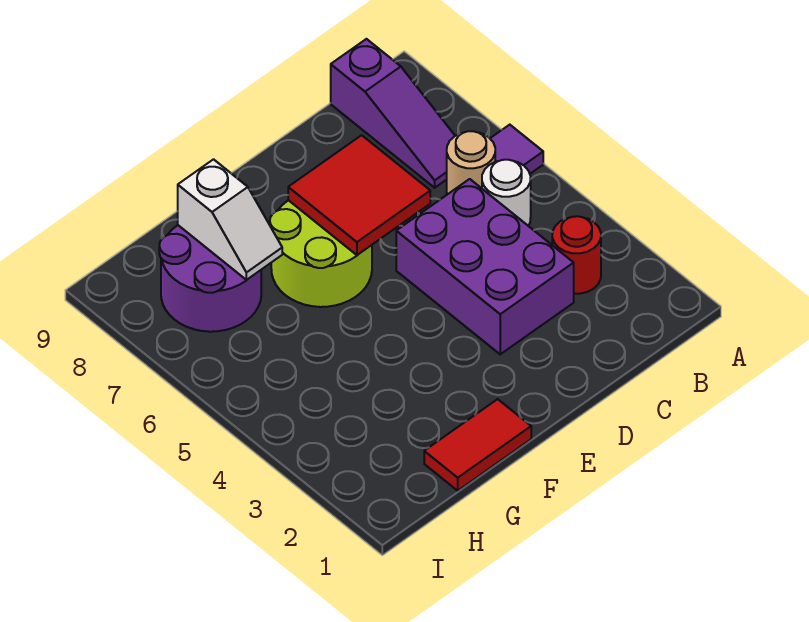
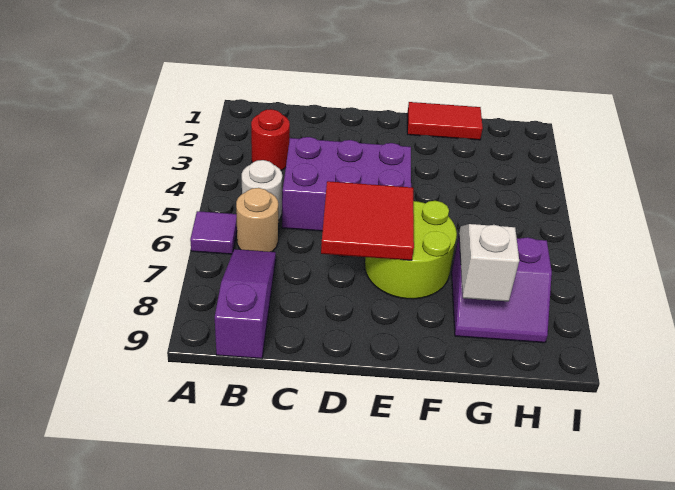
purple brick C3:D5 level 1 -> purple brick C4:E5 level 1
purple round brick G7:H8 level 1 -> purple slope G7:H8 level 1 top 7

